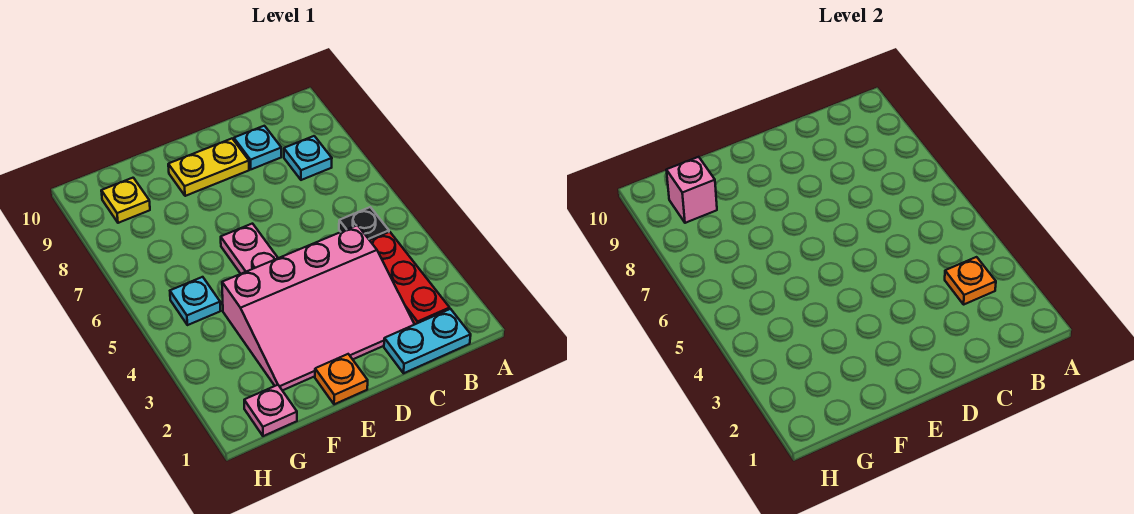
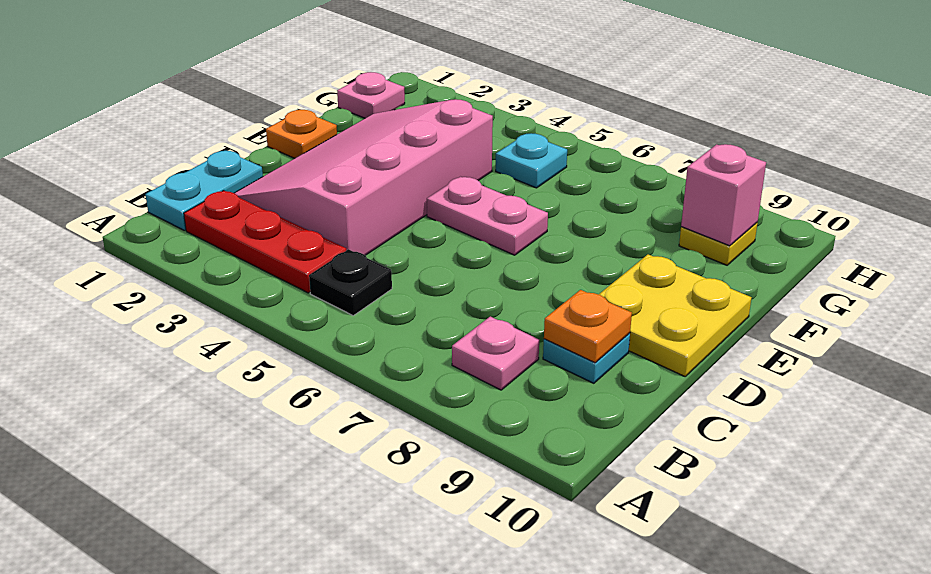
orange plate B3 level 2 -> orange plate C9 level 2
cyan plate B8 level 1 -> pink plate B8 level 1
yellow plate D9:E9 level 1 -> yellow plate D9:E10 level 1

